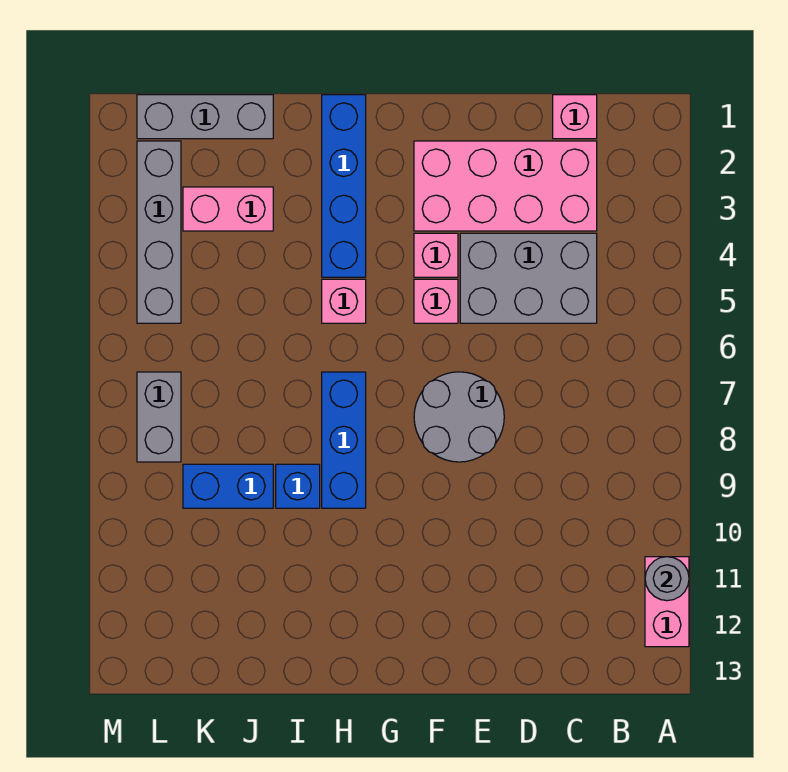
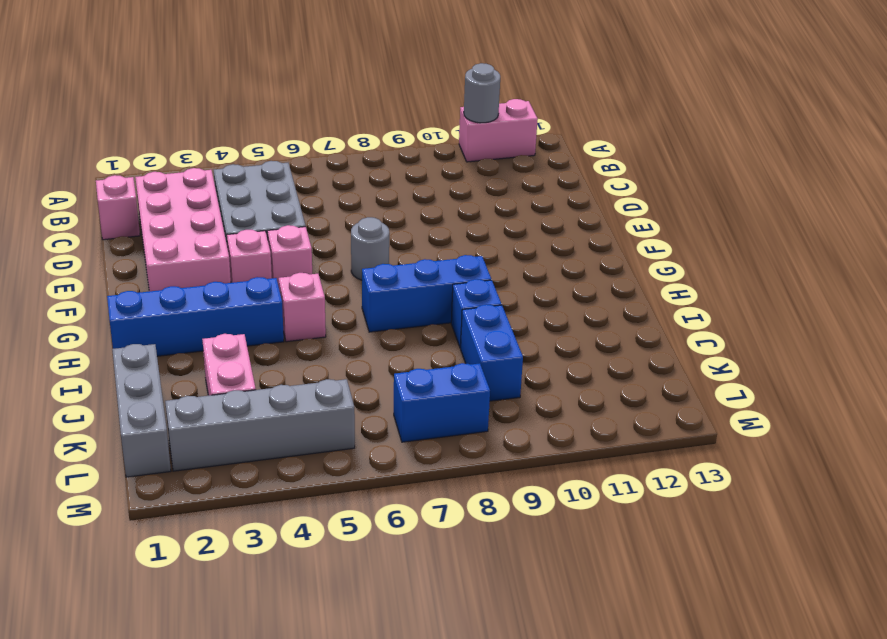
grey round brick E7:F8 level 1 -> grey round brick F7 level 1
grey brick L7:L8 level 1 -> blue brick L7:L8 level 1

